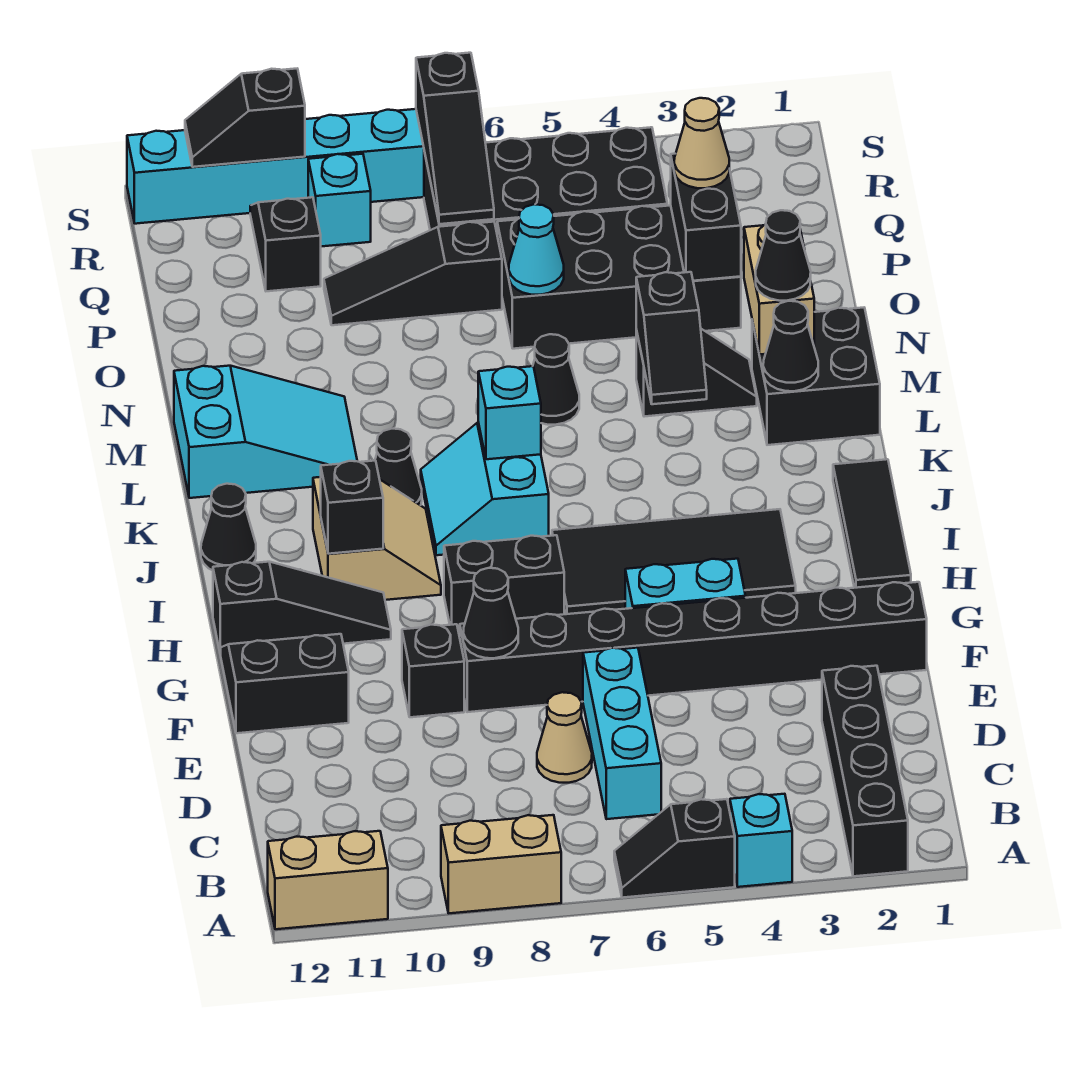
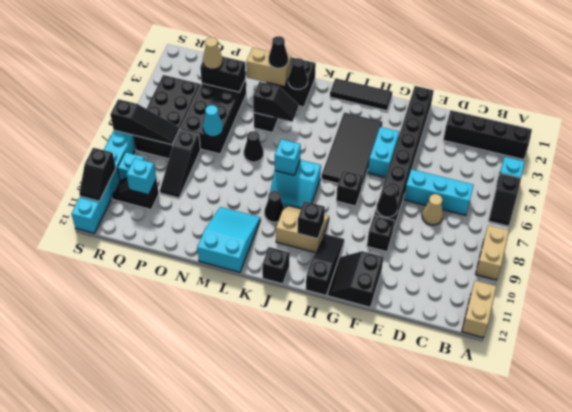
black brick H7:H8 level 1 -> black brick H7 level 1
black cone J12 level 1 -> black brick J12 level 1
none -> cyan brick Q10 level 2

